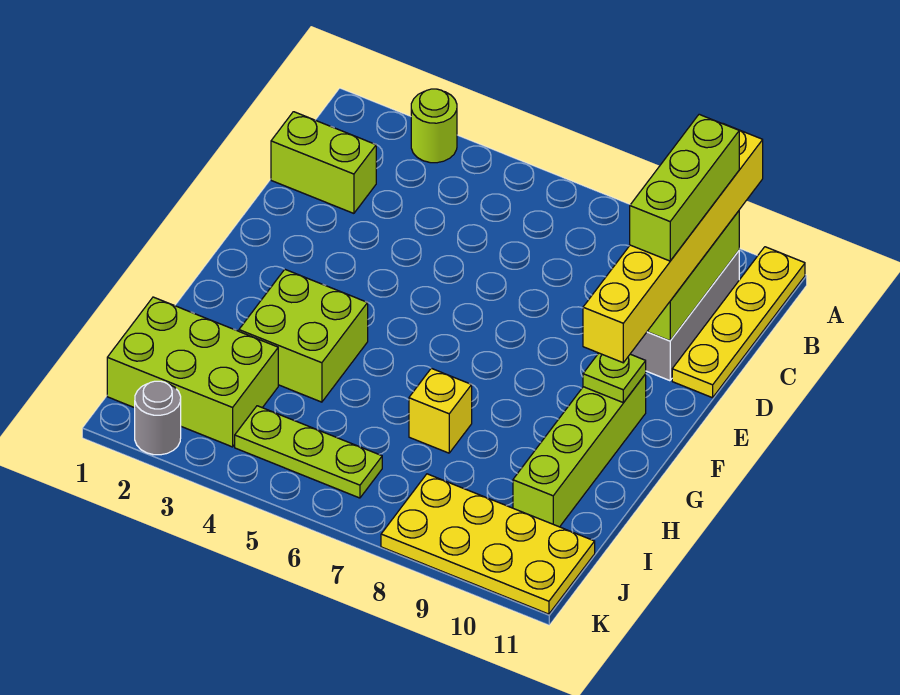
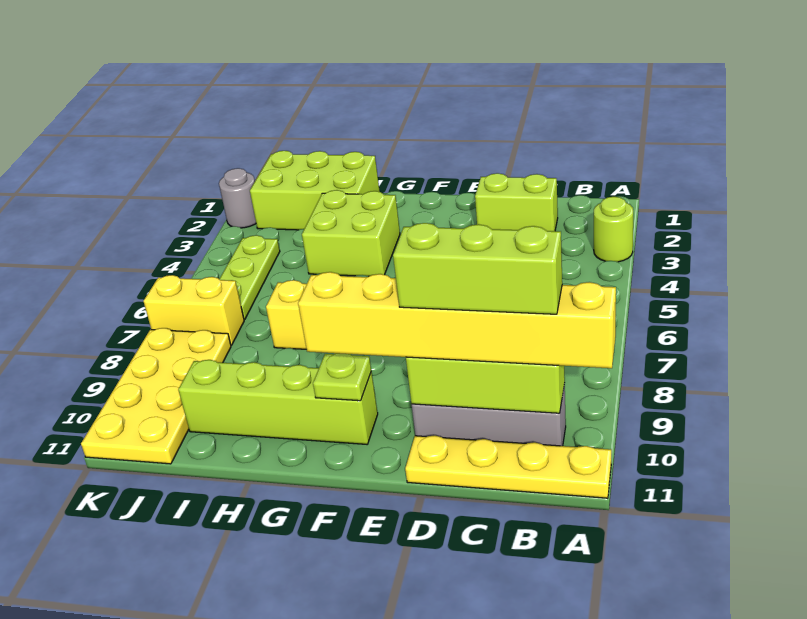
lime brick C1:C2 level 1 -> lime brick C2:D2 level 1
lime brick I1:J3 level 1 -> lime brick H1:J2 level 1
none -> yellow brick J7:K7 level 1

